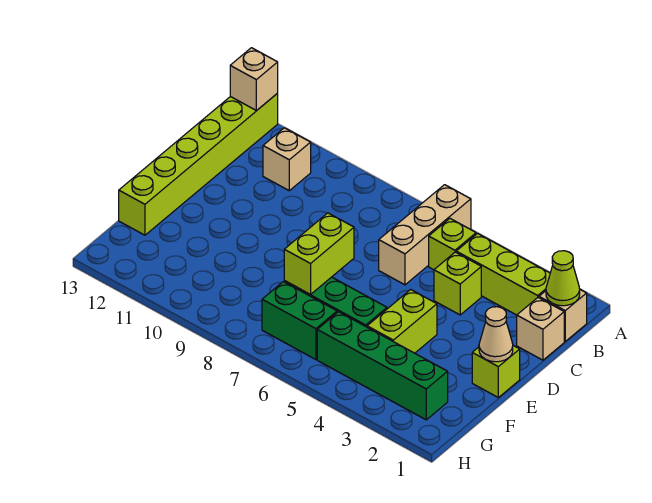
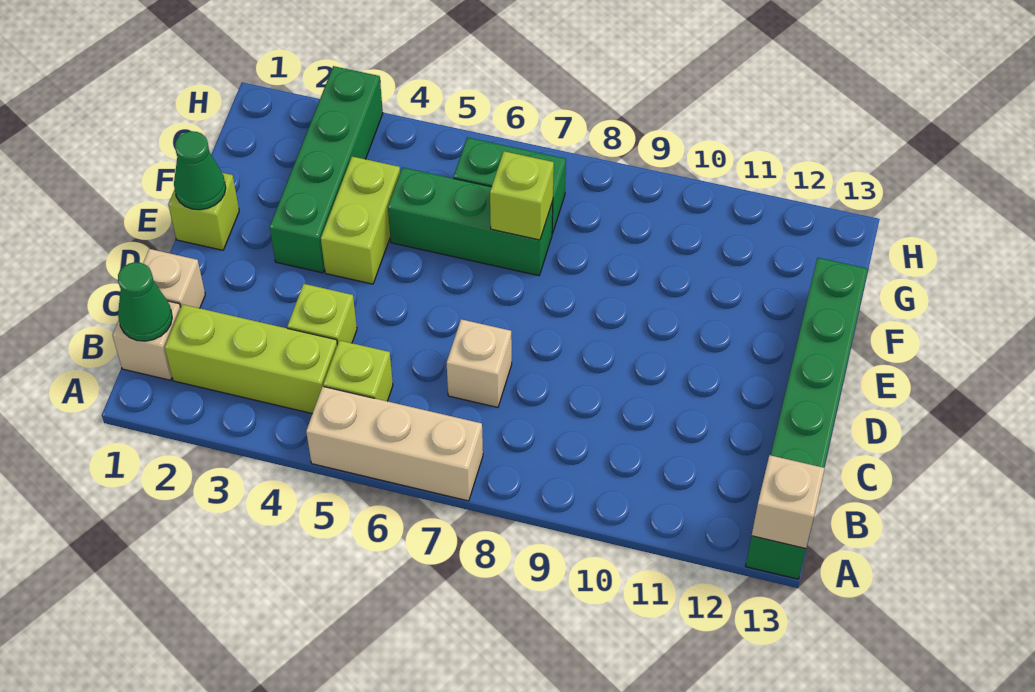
tan brick A6:C6 level 1 -> tan brick A5:A7 level 1
lime brick A13:F13 level 1 -> green brick A13:F13 level 1
lime cone B1 level 2 -> green cone B1 level 2
tan brick B11 level 1 -> tan brick C7 level 1
tan cone E1 level 2 -> green cone E1 level 2
lime brick E7:F7 level 2 -> lime brick F7 level 2
green brick G2:G5 level 1 -> green brick E3:H3 level 1

